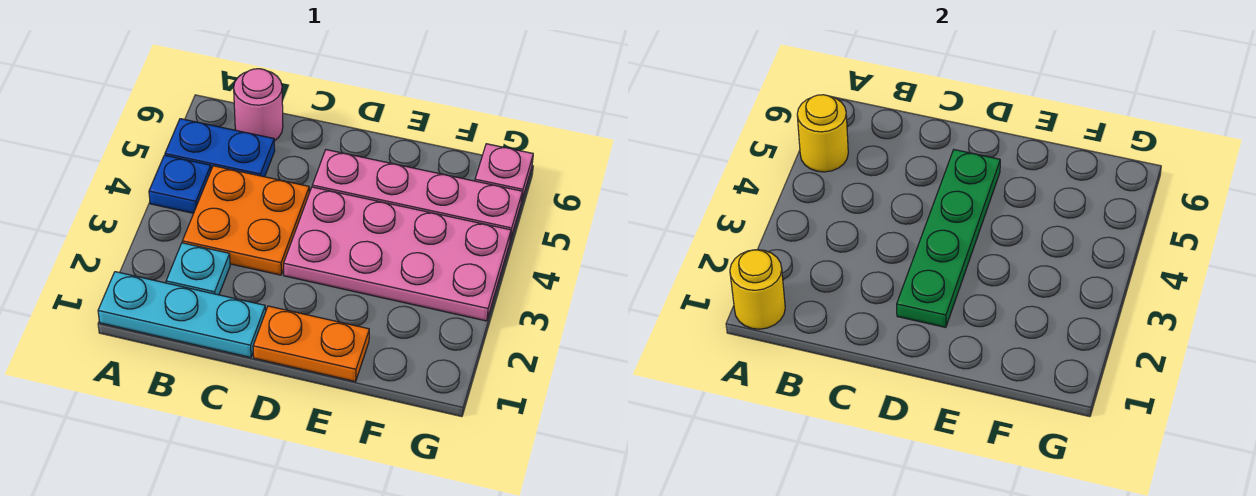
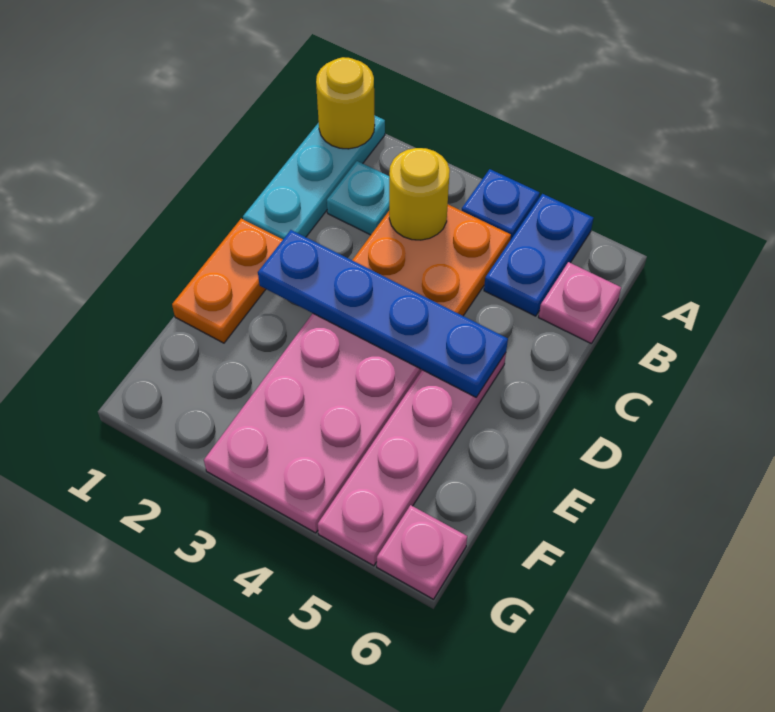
yellow round brick A5 level 2 -> yellow round brick B3 level 2
pink round brick B6 level 1 -> pink plate B6 level 1
green plate D2:D5 level 2 -> blue plate D2:D5 level 2

